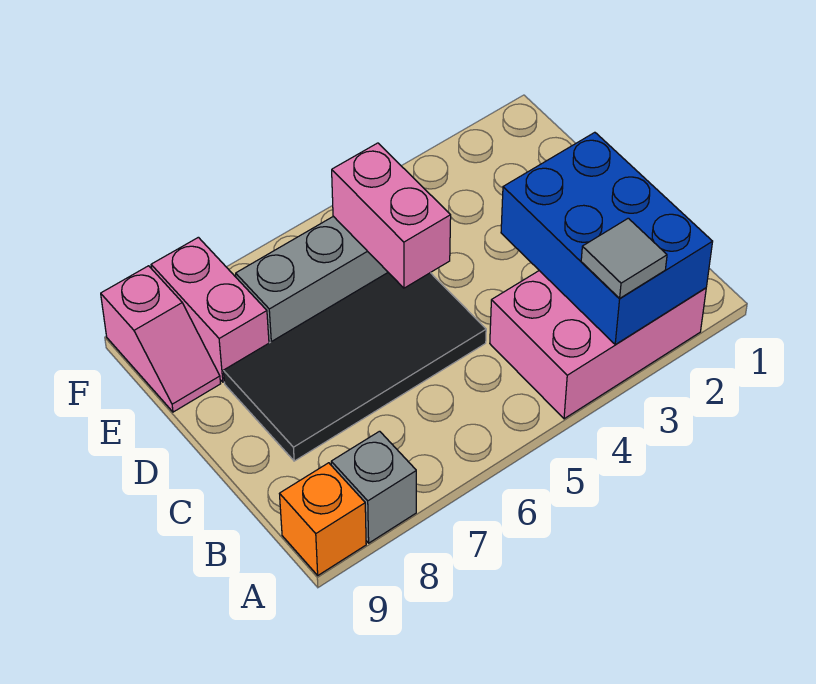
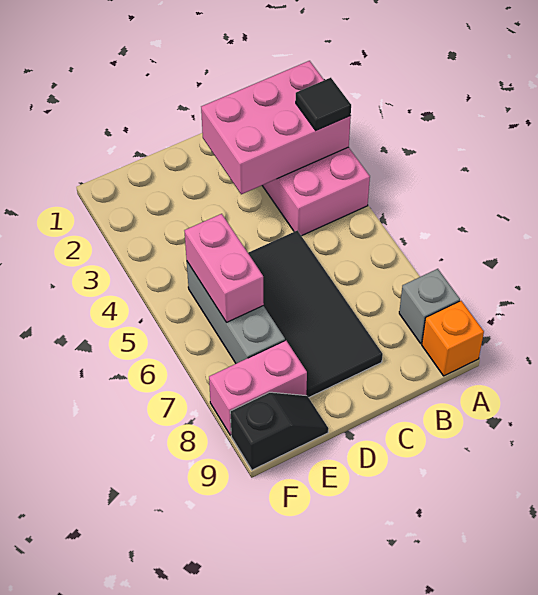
blue brick A2:C3 level 2 -> pink brick A2:C3 level 2
grey tile A3 level 3 -> black tile A3 level 3
pink brick D5:E5 level 2 -> pink brick E5:E6 level 2
pink slope E9:F9 level 1 top F -> black slope E9:F9 level 1 top F

